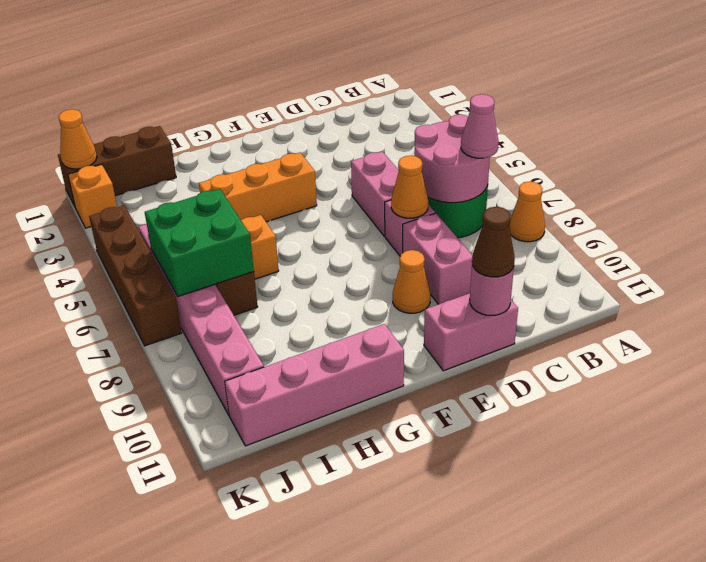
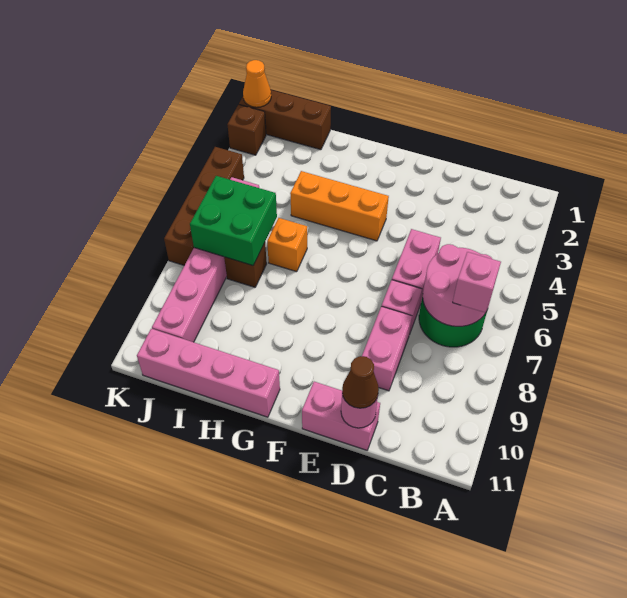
orange cone A8 level 1 -> none
pink cone B7 level 3 -> pink brick B7 level 3
orange cone D7 level 2 -> none
orange cone E9 level 1 -> none
orange brick K2 level 1 -> brown brick K2 level 1

